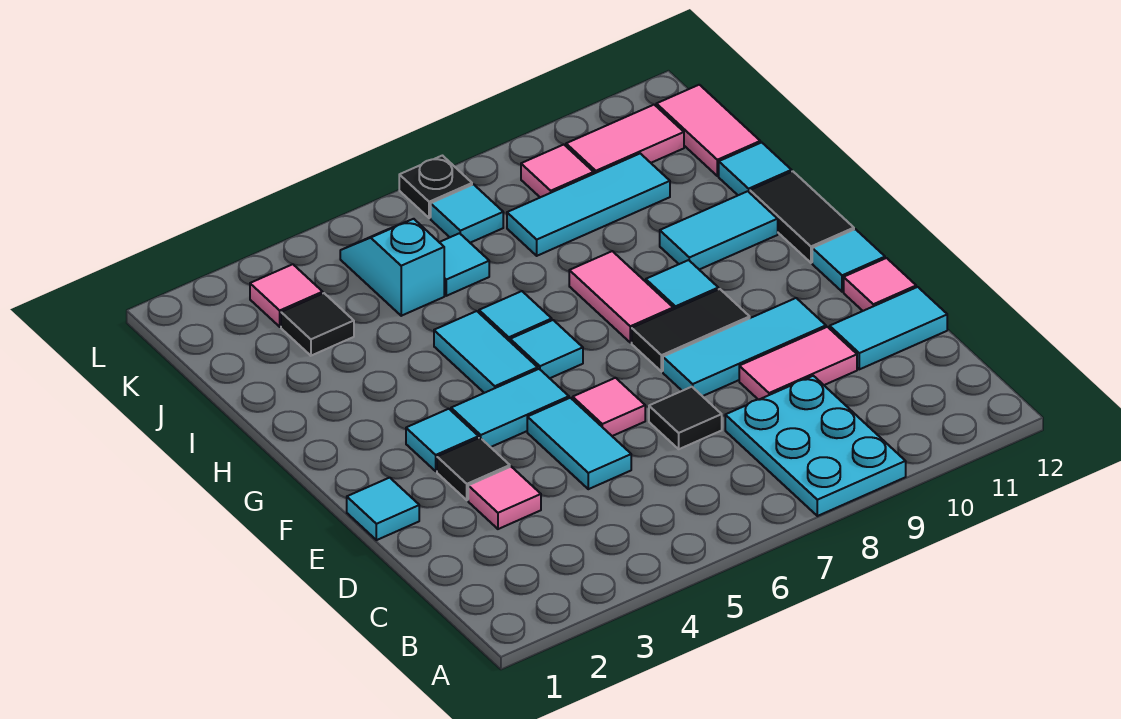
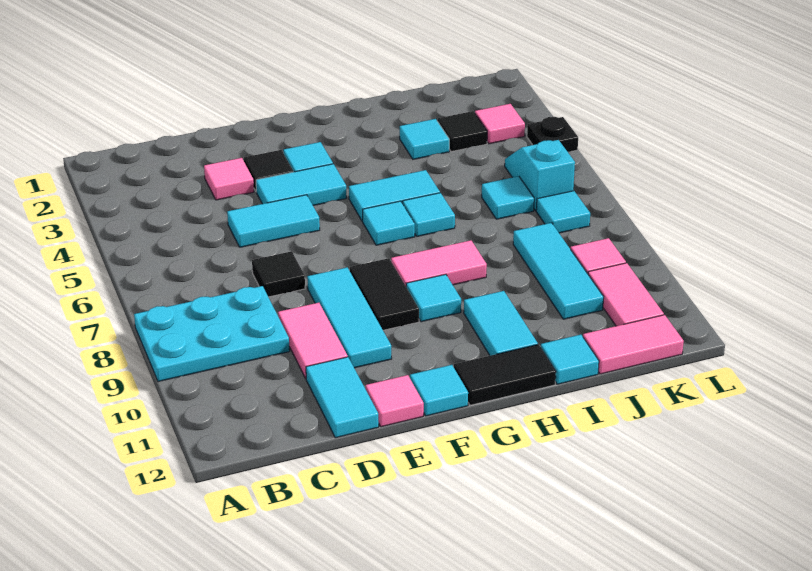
cyan tile E1 level 1 -> cyan tile I3 level 1
pink tile E6 level 1 -> none
cyan tile F4:F5 level 1 -> cyan tile E4:F4 level 1
cyan slope J5:K5 level 1 top J -> cyan slope K5:K6 level 1 top 6
black plate L7 level 1 -> black plate L4 level 1

